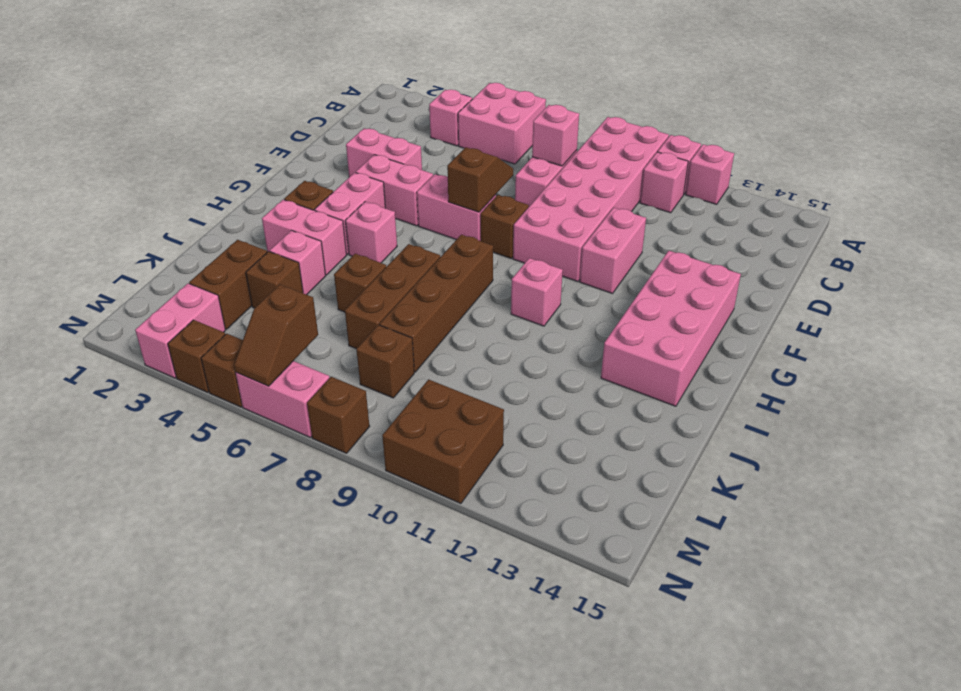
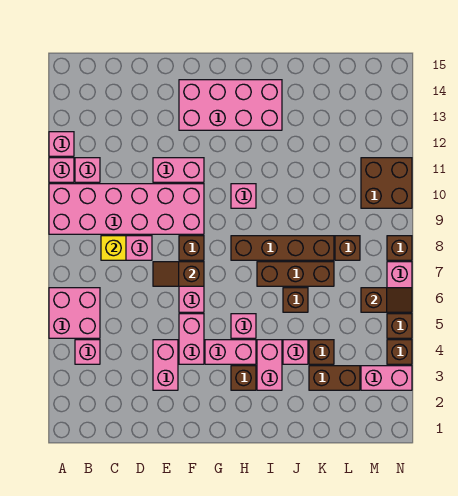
pink brick C8 level 2 -> yellow brick C8 level 2

